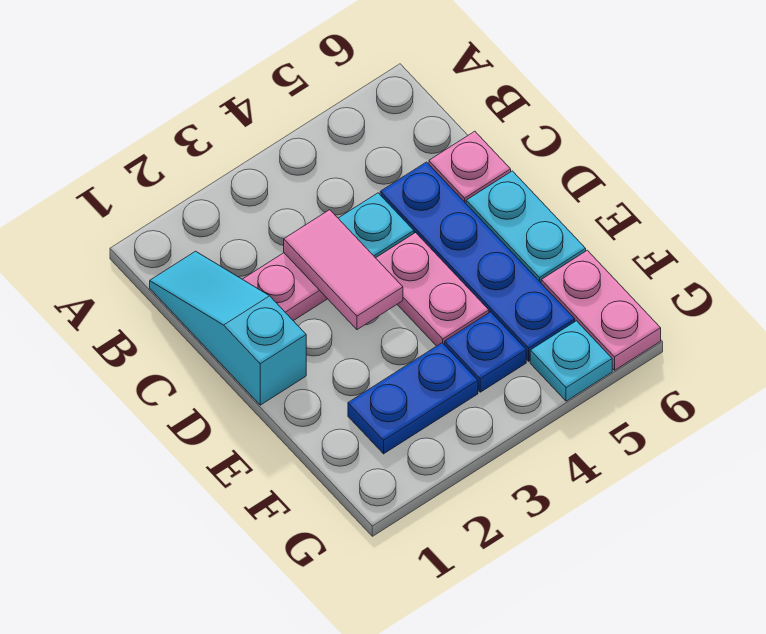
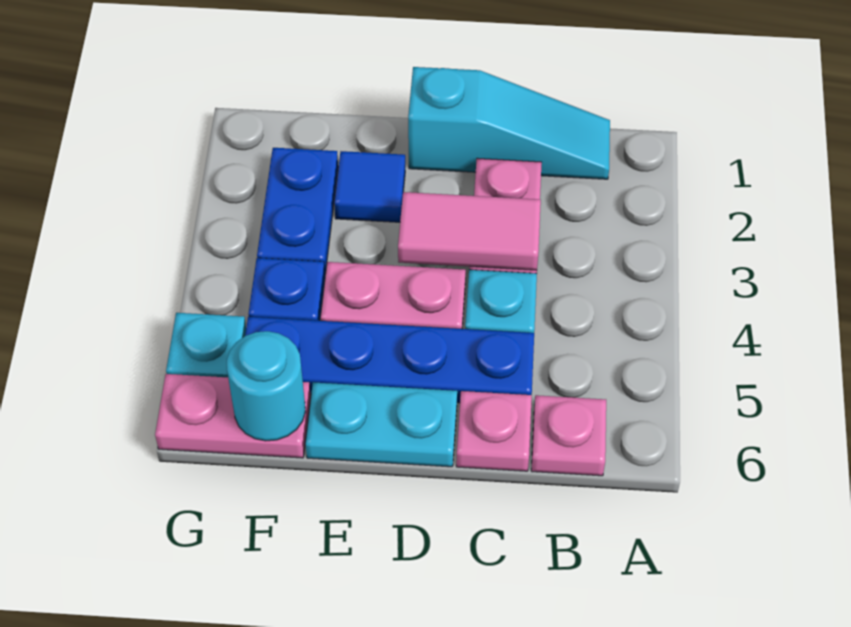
none -> pink plate B6 level 1
none -> blue tile E2 level 1
none -> cyan round brick F6 level 2

